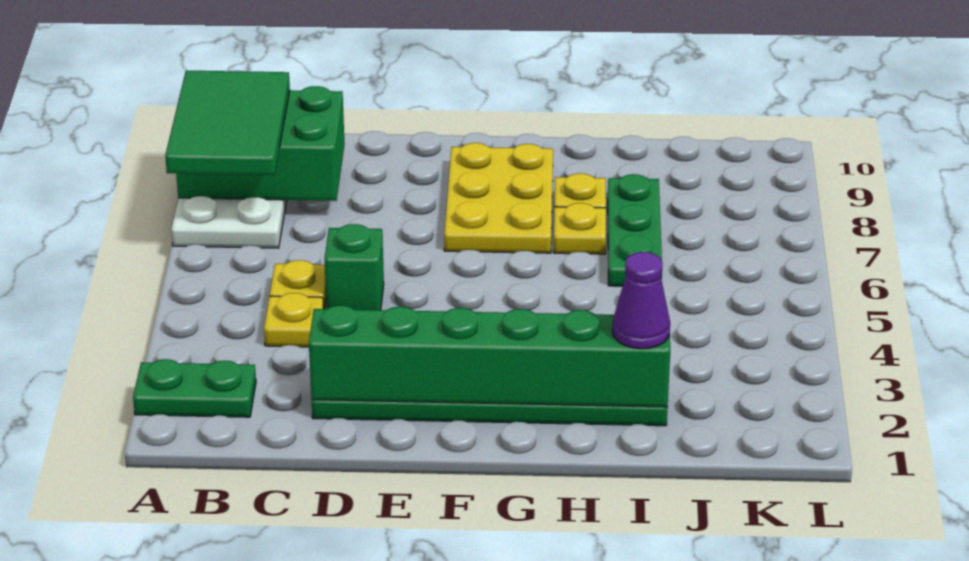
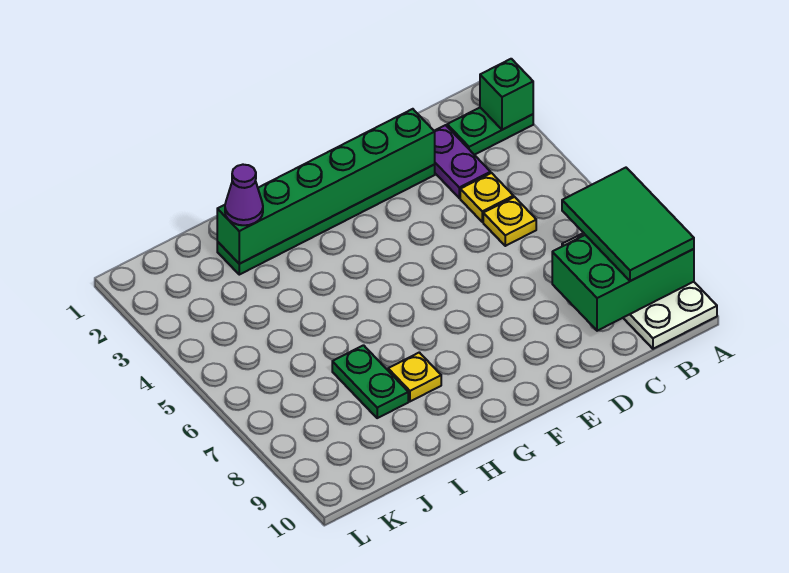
none -> purple plate C2:C3 level 1
green brick D5 level 1 -> green brick A2 level 2
yellow plate F7:G9 level 1 -> none
yellow plate H7 level 1 -> none
green plate I6:I8 level 1 -> green plate I7:I8 level 1

